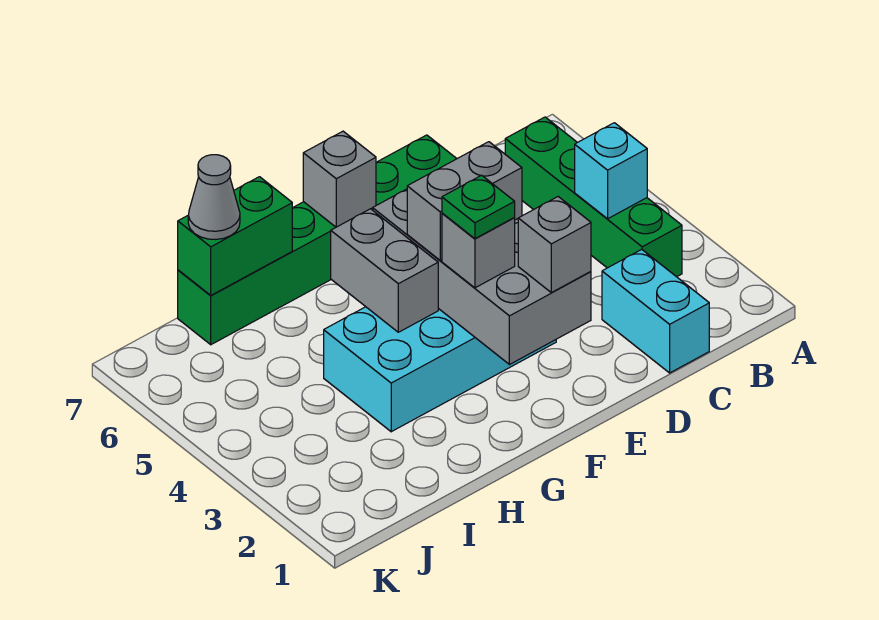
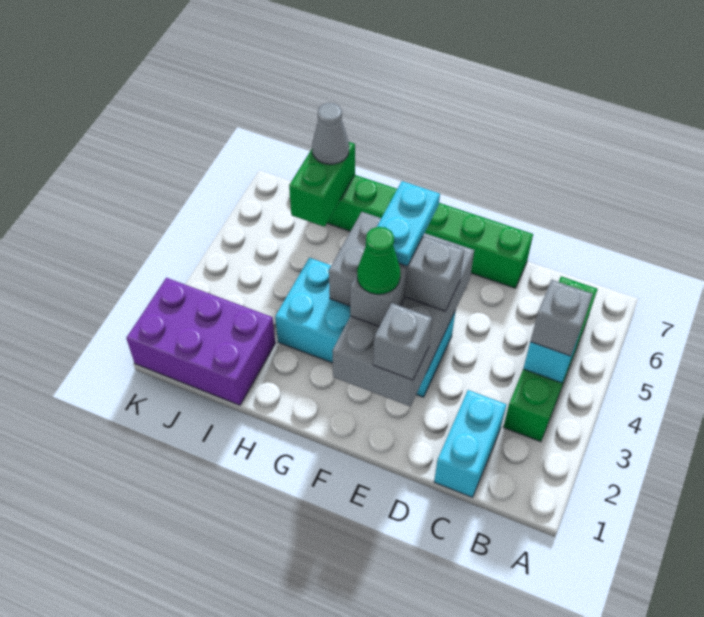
green plate F3 level 4 -> green cone F3 level 4
none -> cyan plate F4:F5 level 4
grey brick F7 level 2 -> grey brick B4 level 3
green brick H7:I7 level 2 -> green brick I6:I7 level 2
none -> purple brick I1:K2 level 1

